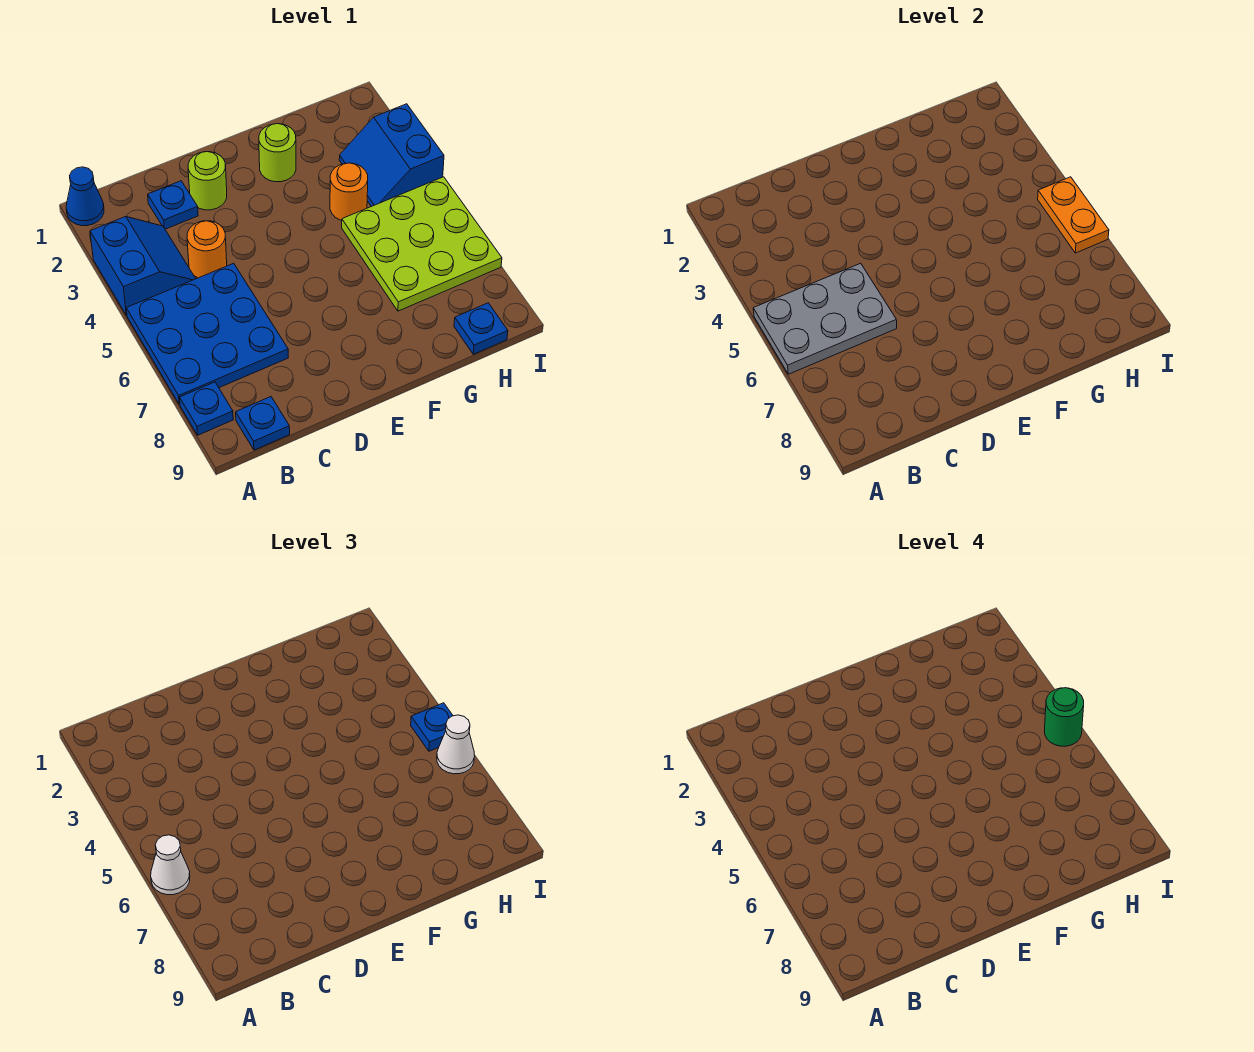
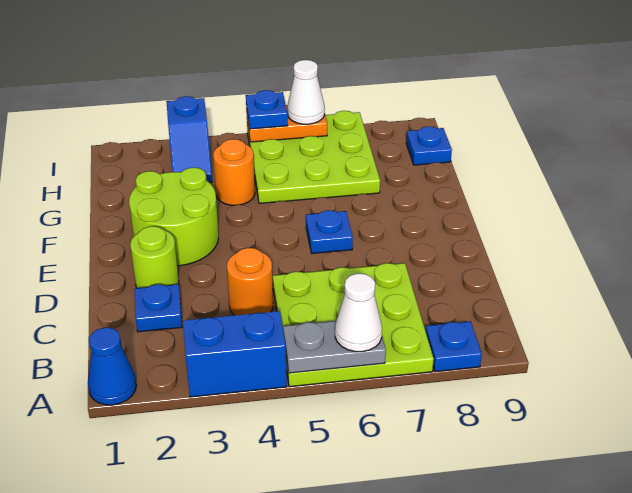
blue plate A5:C7 level 1 -> lime plate A5:C7 level 1
grey plate A5:C6 level 2 -> grey plate A5:A6 level 2
blue plate B9 level 1 -> blue plate E6 level 1
lime round brick F2 level 1 -> lime round brick E2:F3 level 1
blue slope H3:I4 level 1 top I -> blue slope H3:I3 level 1 top I
green round brick I5 level 4 -> none

